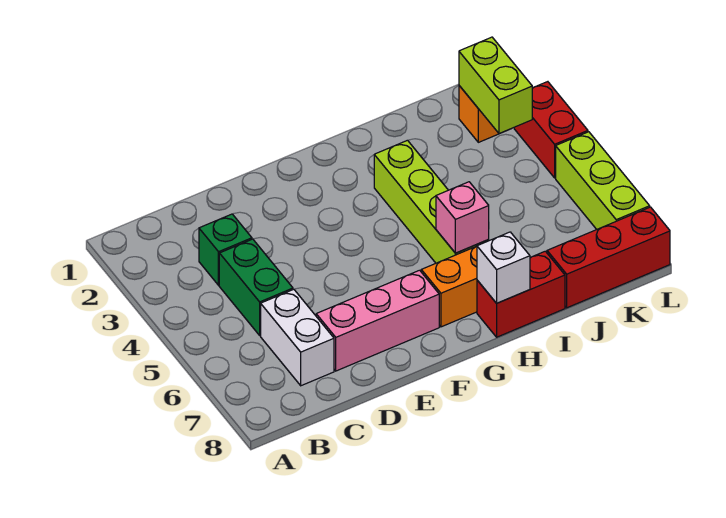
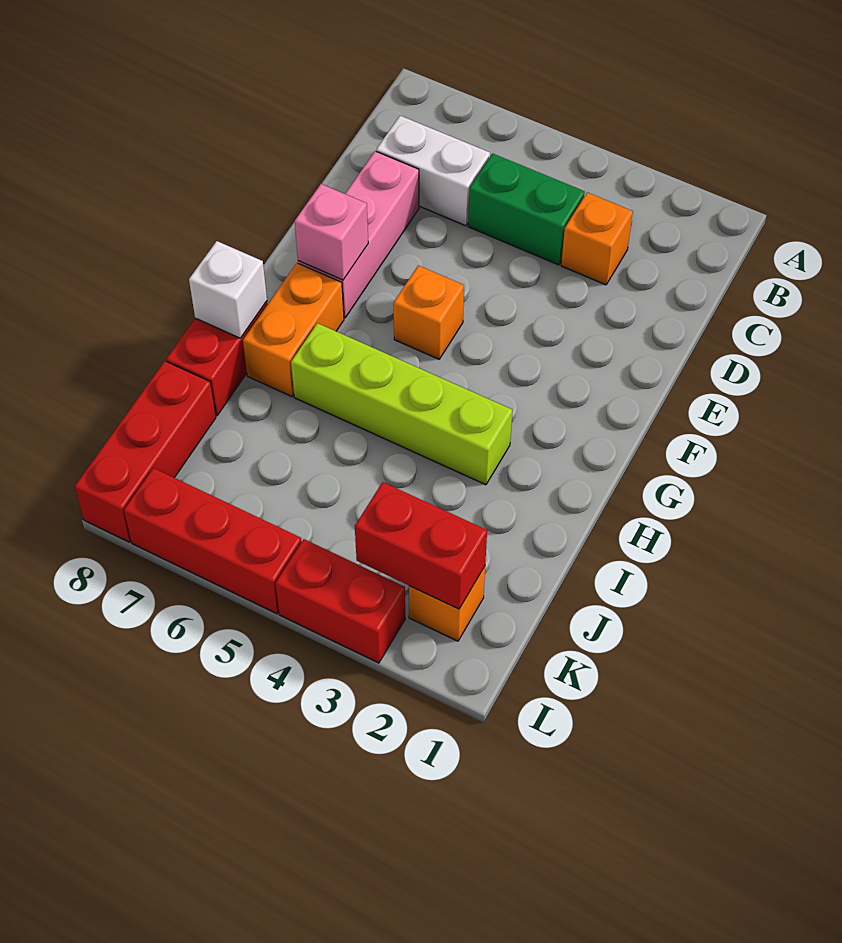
green brick C3 level 1 -> orange brick C3 level 1
none -> orange brick F5 level 1
pink brick H6 level 2 -> pink brick F7 level 2
lime brick K2:K3 level 2 -> red brick K2:K3 level 2
lime brick L5:L7 level 1 -> red brick L5:L7 level 1

